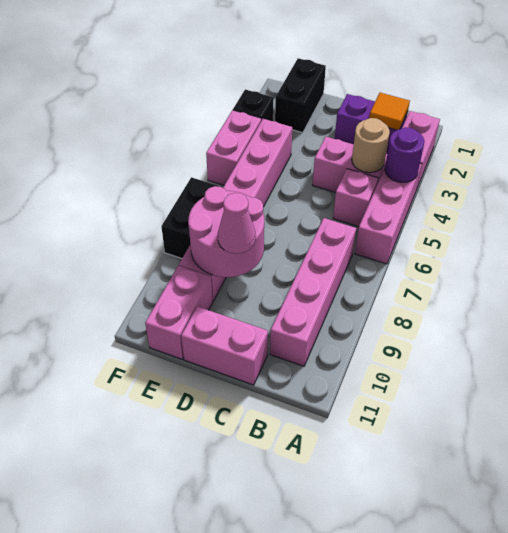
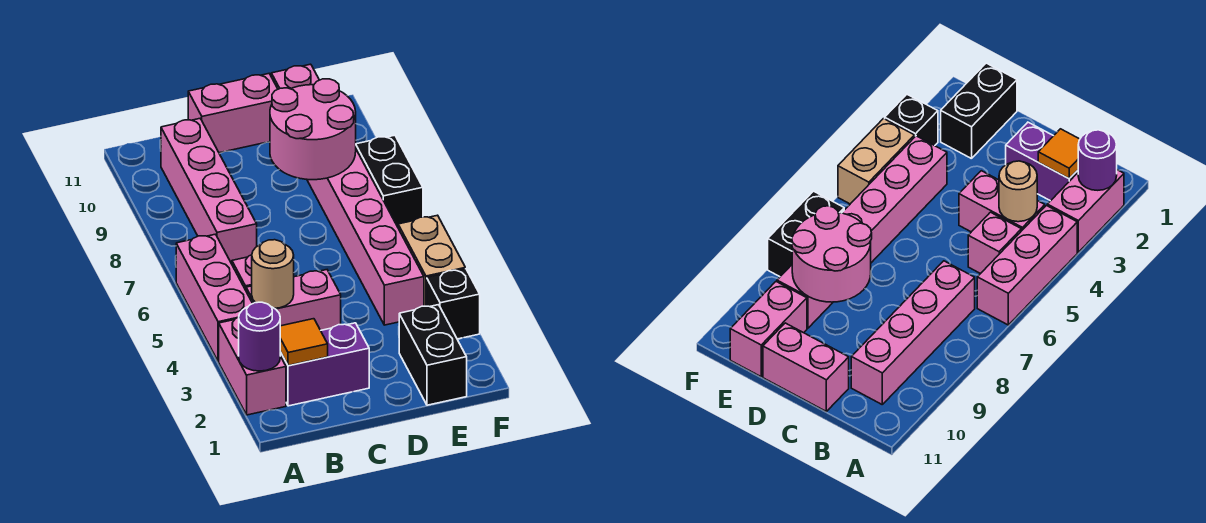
purple round brick A4 level 2 -> purple round brick A2 level 2
pink cone D9 level 3 -> none
pink brick F4:F5 level 1 -> tan brick F4:F5 level 1

